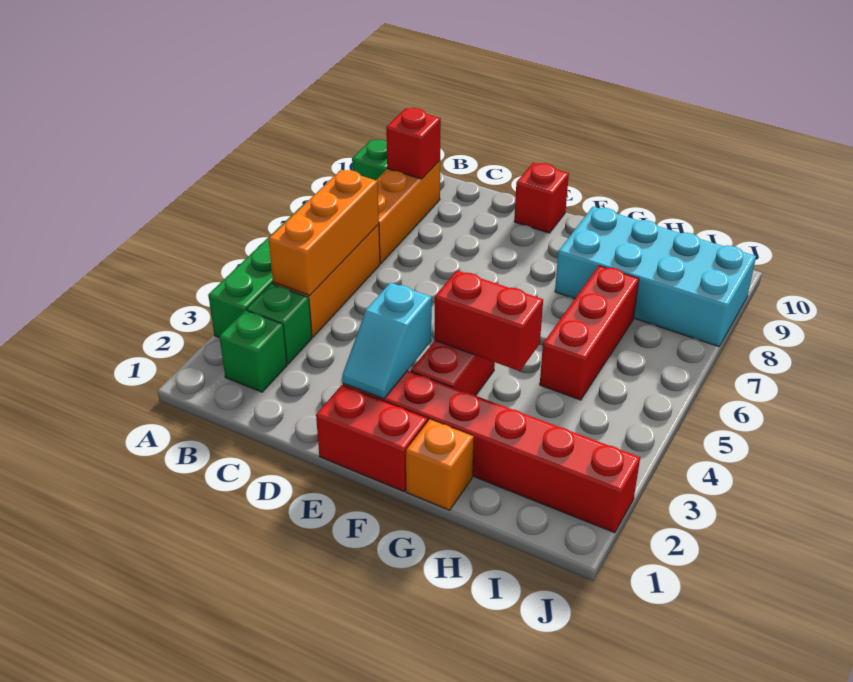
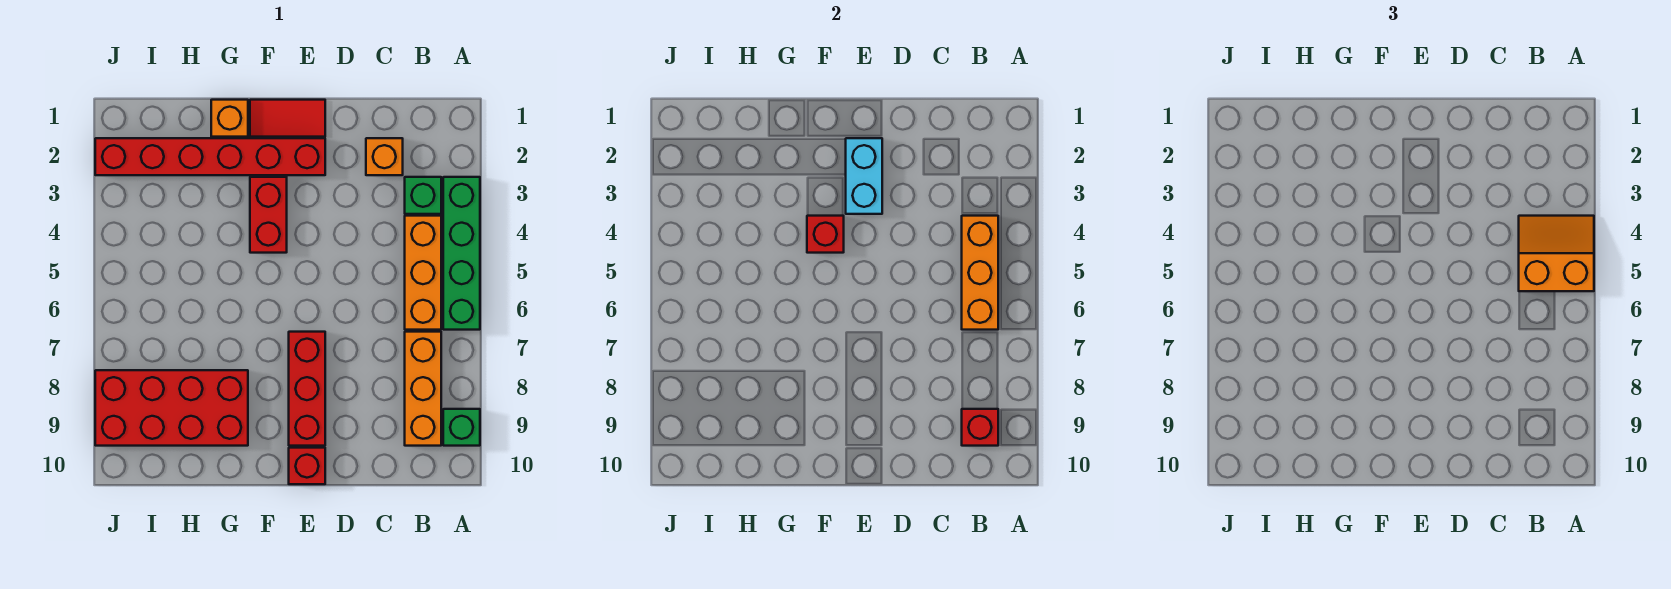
none -> orange slope A4:B5 level 3 top 5
green brick B2 level 1 -> none
none -> orange brick C2 level 1
red brick E1:F1 level 1 -> red tile E1:F1 level 1
cyan slope E2:E3 level 2 top 3 -> cyan brick E2:E3 level 2
red brick F4:G4 level 2 -> red brick F4 level 2
cyan brick G8:J9 level 1 -> red brick G8:J9 level 1
red brick H5:H7 level 1 -> red brick E7:E9 level 1

